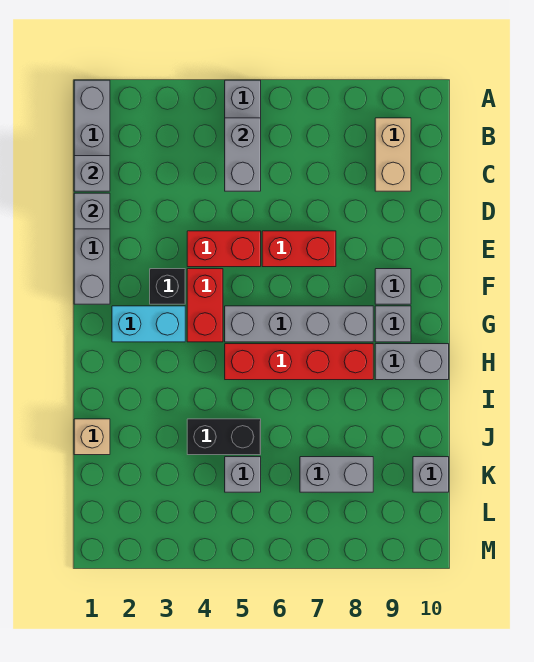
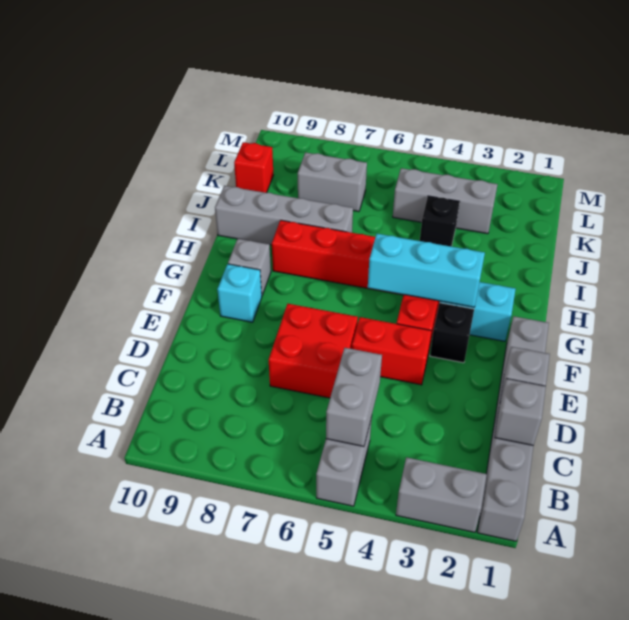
tan brick B9:C9 level 1 -> none
red brick E6:E7 level 1 -> red brick D6:E7 level 1
grey brick F9 level 1 -> cyan brick F9 level 1
none -> cyan brick G3:G5 level 2
grey brick G5:G8 level 1 -> grey brick I7:I10 level 1
grey brick H9:H10 level 1 -> grey brick A2:A3 level 1
tan brick J1 level 1 -> none
black brick J4:J5 level 1 -> black brick J4 level 1
grey brick K5 level 1 -> grey brick K3:K5 level 1
grey brick K10 level 1 -> red brick K10 level 1

